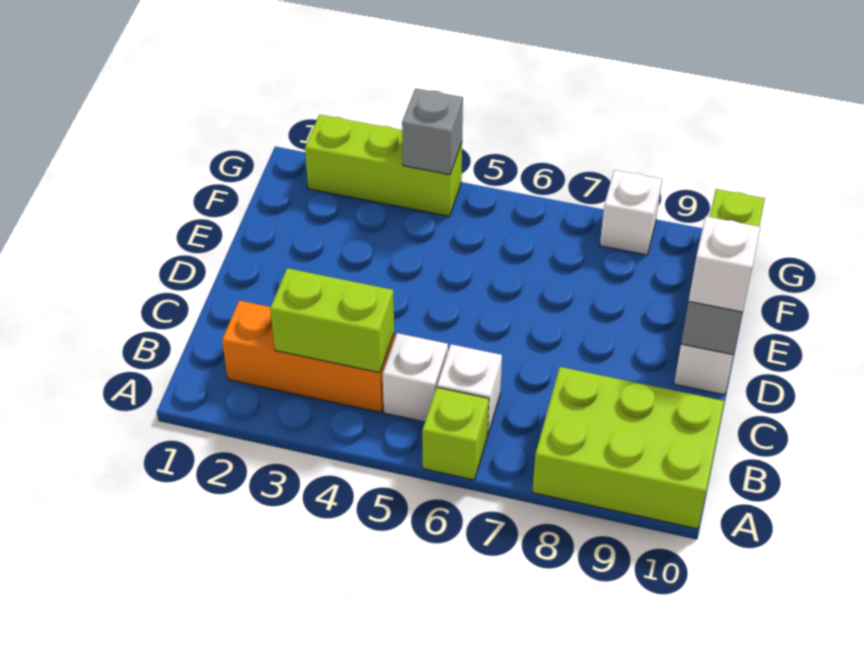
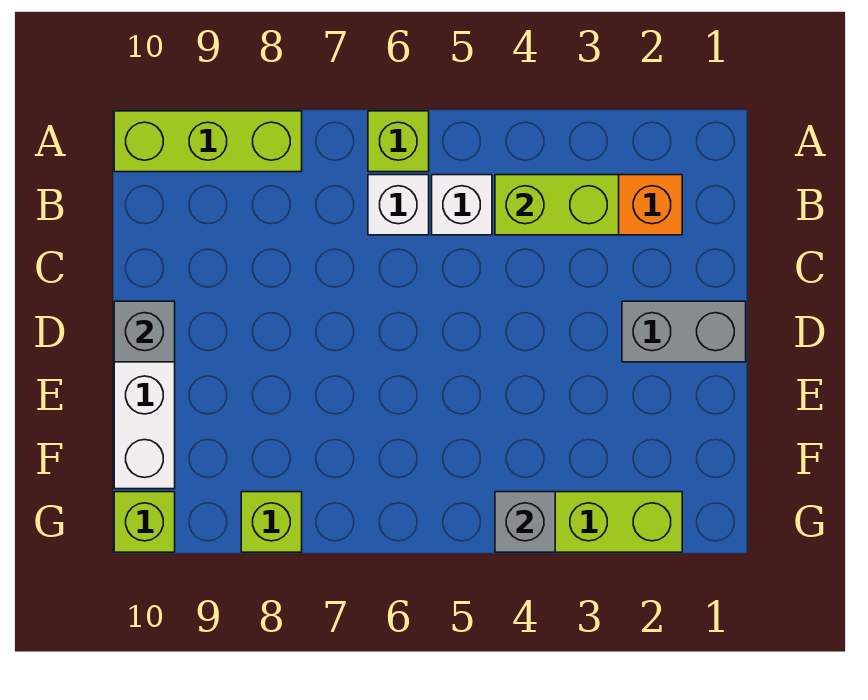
lime brick A8:B10 level 1 -> lime brick A8:A10 level 1
none -> grey brick D1:D2 level 1
white brick D10 level 3 -> none
white brick G8 level 1 -> lime brick G8 level 1

